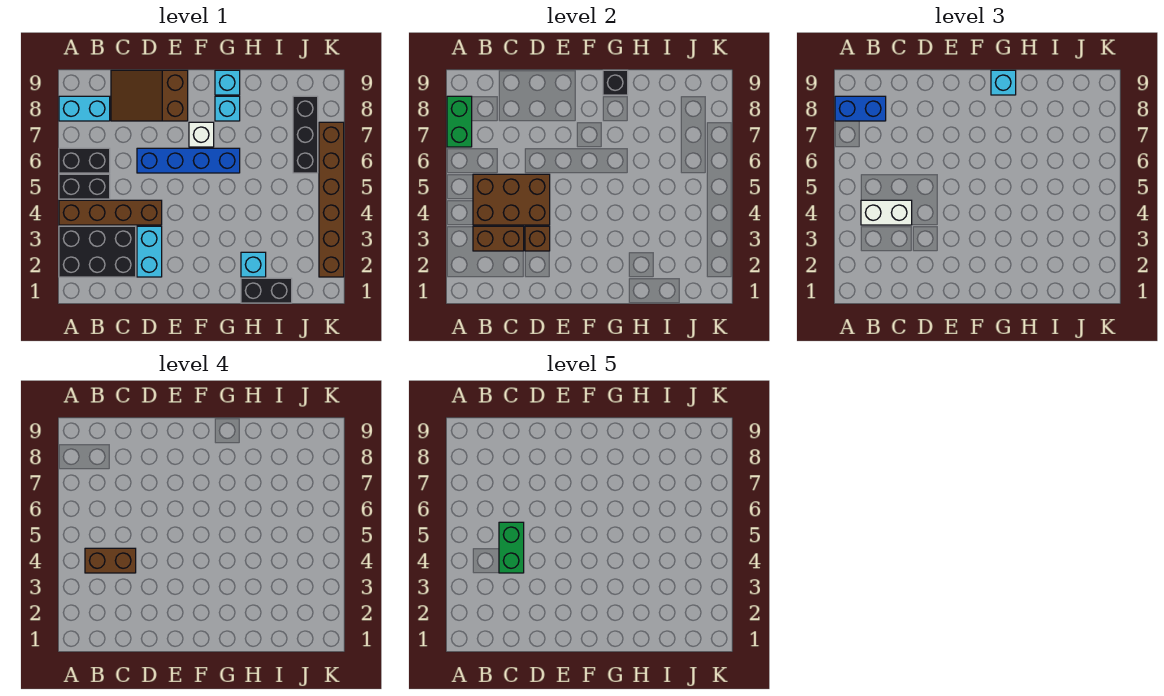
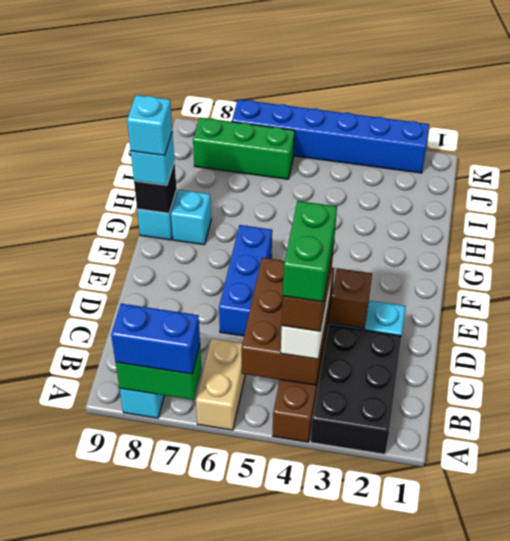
black brick A5:B5 level 1 -> none
black brick A6:B6 level 1 -> tan brick A6:B6 level 1
blue brick A8:B8 level 3 -> blue brick A7:A8 level 3
brown brick B3:C3 level 2 -> none
green brick C4:C5 level 5 -> green brick B4:C4 level 5
brown slope C8:E9 level 1 top E -> none
blue brick D6:G6 level 1 -> blue brick D6:F6 level 1
white brick F7 level 1 -> none
black brick H1:I1 level 1 -> none
cyan brick H2 level 1 -> cyan brick G9 level 4
black brick J6:J8 level 1 -> green brick J6:J8 level 1
brown brick K2:K7 level 1 -> blue brick K2:K7 level 1

